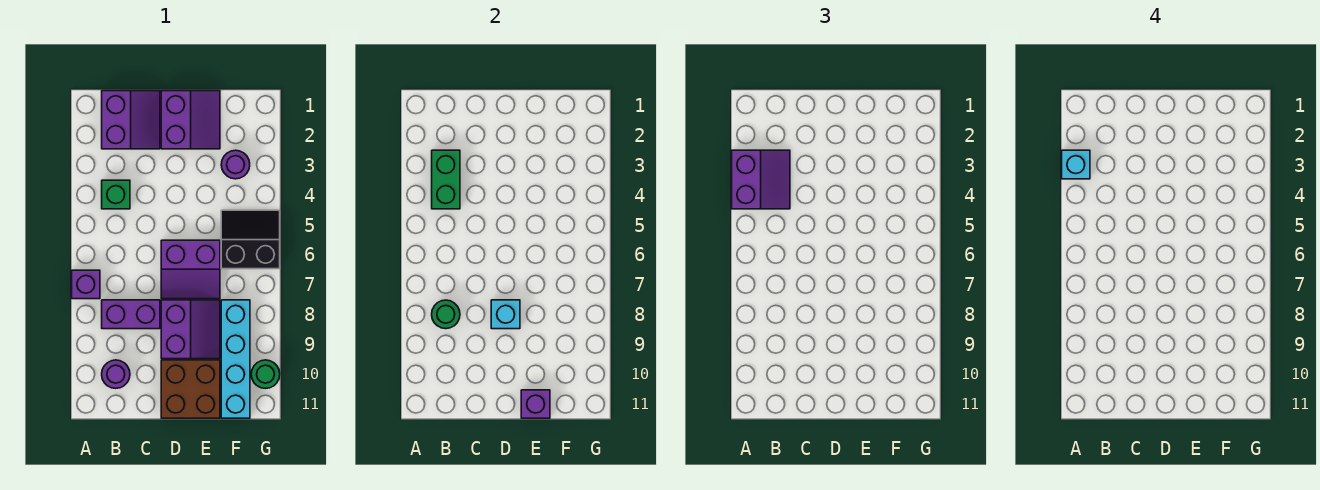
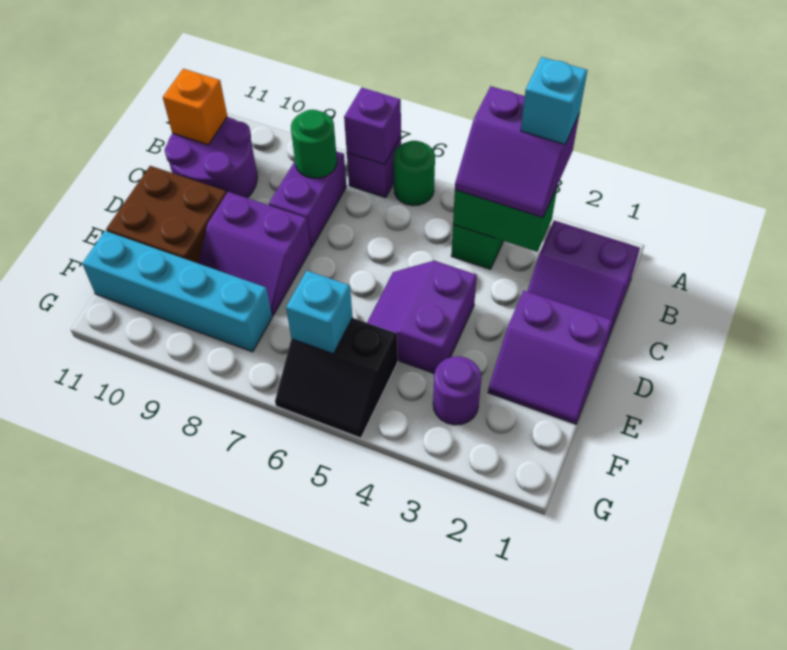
purple round brick B10 level 1 -> purple round brick B10:C11 level 1
none -> orange brick B11 level 2
purple slope D6:E7 level 1 top 6 -> purple slope D4:E5 level 1 top 4
cyan brick D8 level 2 -> cyan brick F6 level 2
purple brick E11 level 2 -> purple brick A7 level 2
black slope F5:G6 level 1 top 6 -> black slope F5:G6 level 1 top F
green round brick G10 level 1 -> green round brick A6 level 1

